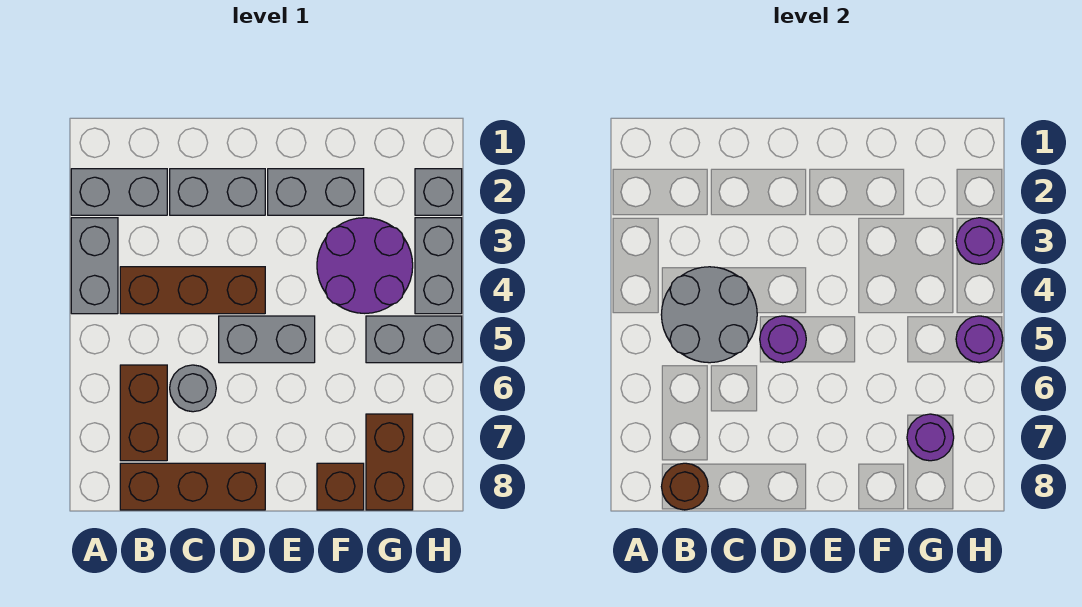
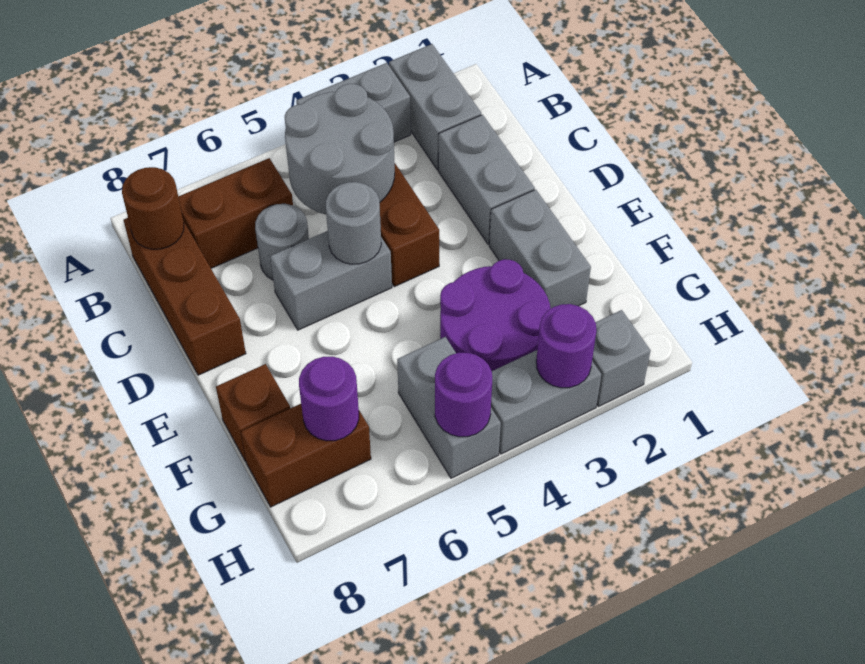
grey brick D5:E5 level 1 -> grey brick D5:D6 level 1
purple round brick D5 level 2 -> grey round brick D5 level 2

